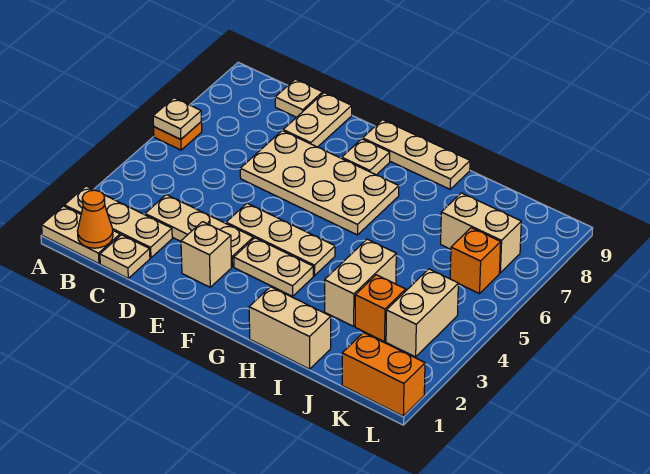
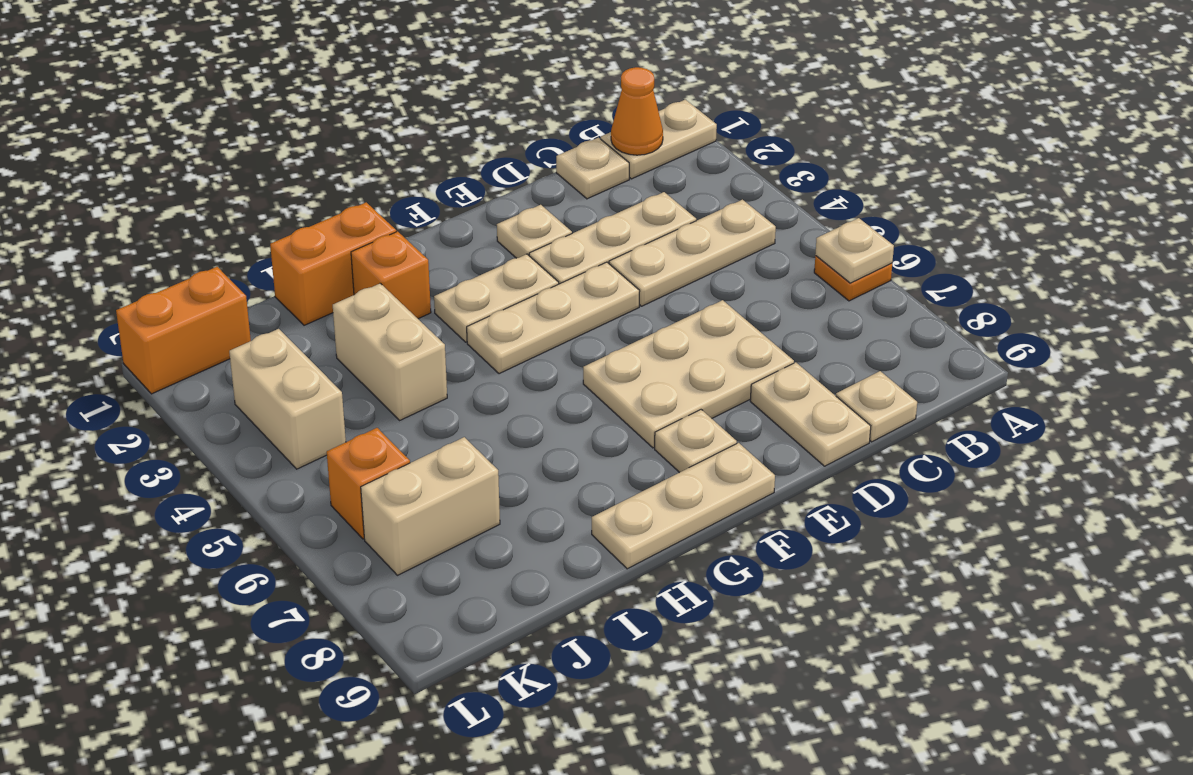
tan plate A2:C2 level 1 -> tan plate B4:D4 level 1
tan plate D6:G7 level 1 -> tan plate D6:F7 level 1
tan brick E2 level 1 -> tan plate E2 level 1
tan brick H1:I1 level 1 -> orange brick H1:I1 level 1
orange brick J3 level 1 -> orange brick H2 level 1

